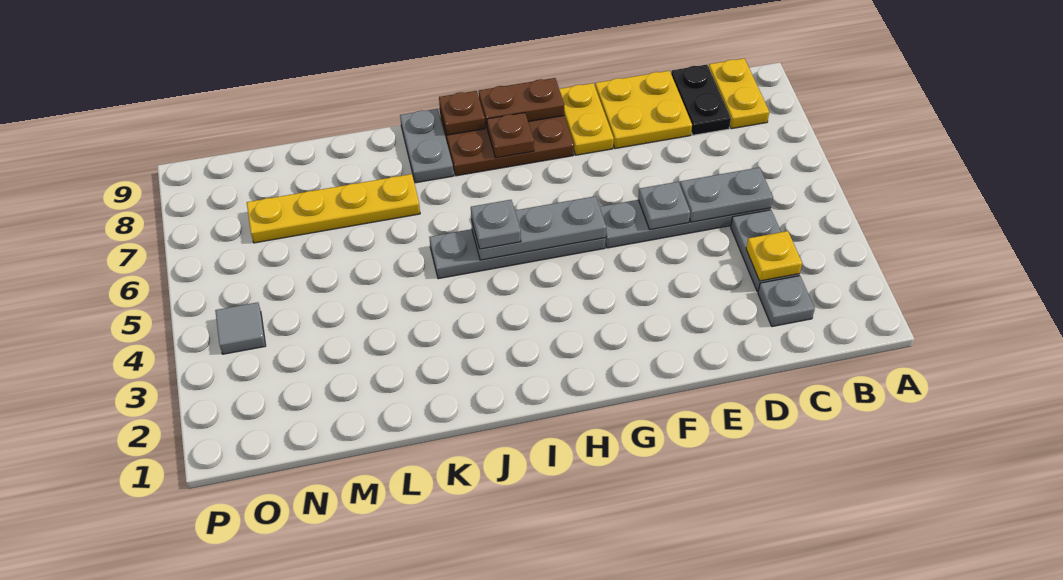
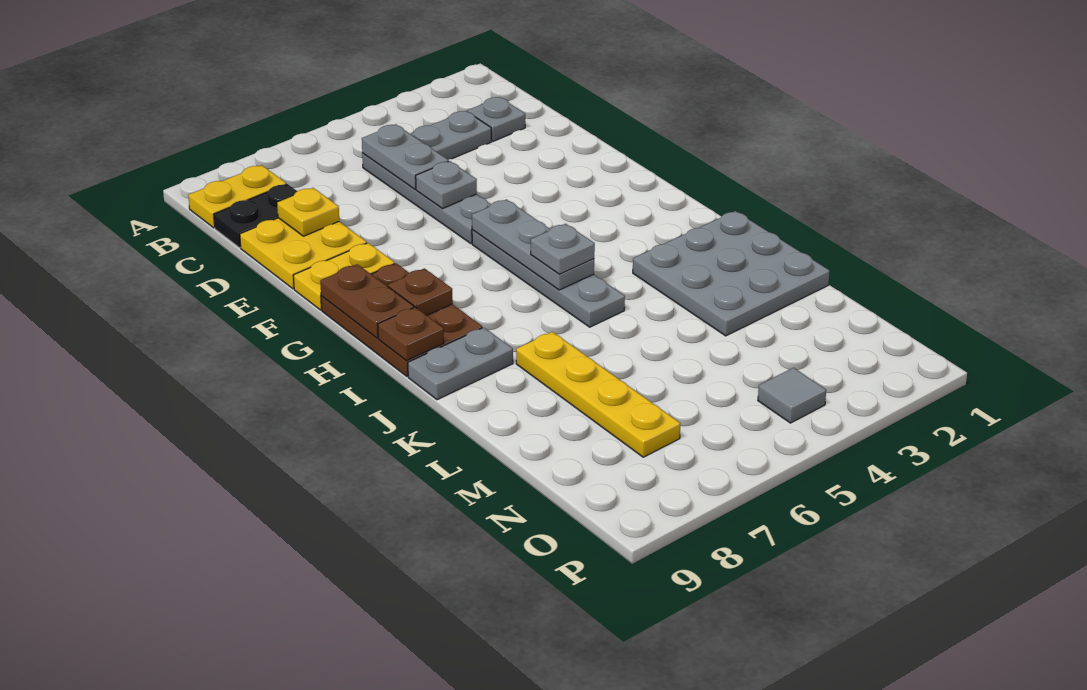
yellow plate C3 level 2 -> yellow plate D8 level 2
none -> grey plate J1:L3 level 1

